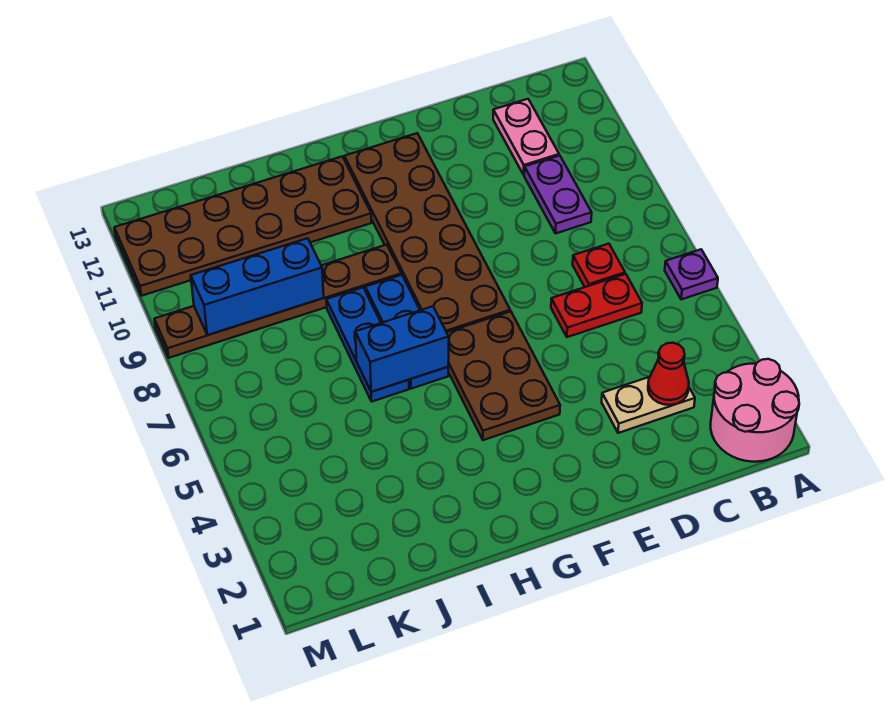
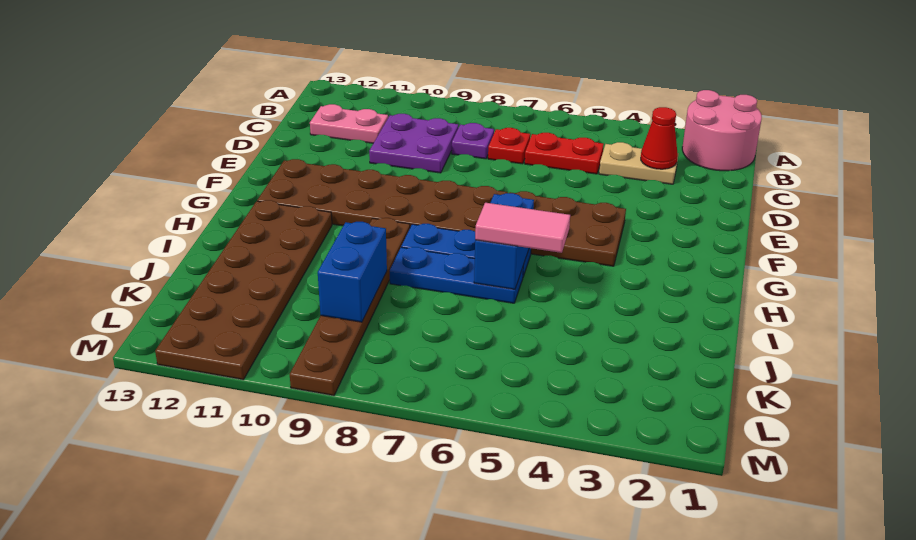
purple plate A6 level 1 -> purple plate C8 level 1
tan plate C3:D3 level 1 -> tan plate C3:C4 level 1
red plate C6:D6 level 1 -> red plate C5:C6 level 1
purple plate C9:C10 level 1 -> purple plate C9:D10 level 1
none -> pink tile I5:I6 level 3
blue brick J9:L9 level 2 -> blue brick J9:K9 level 2

